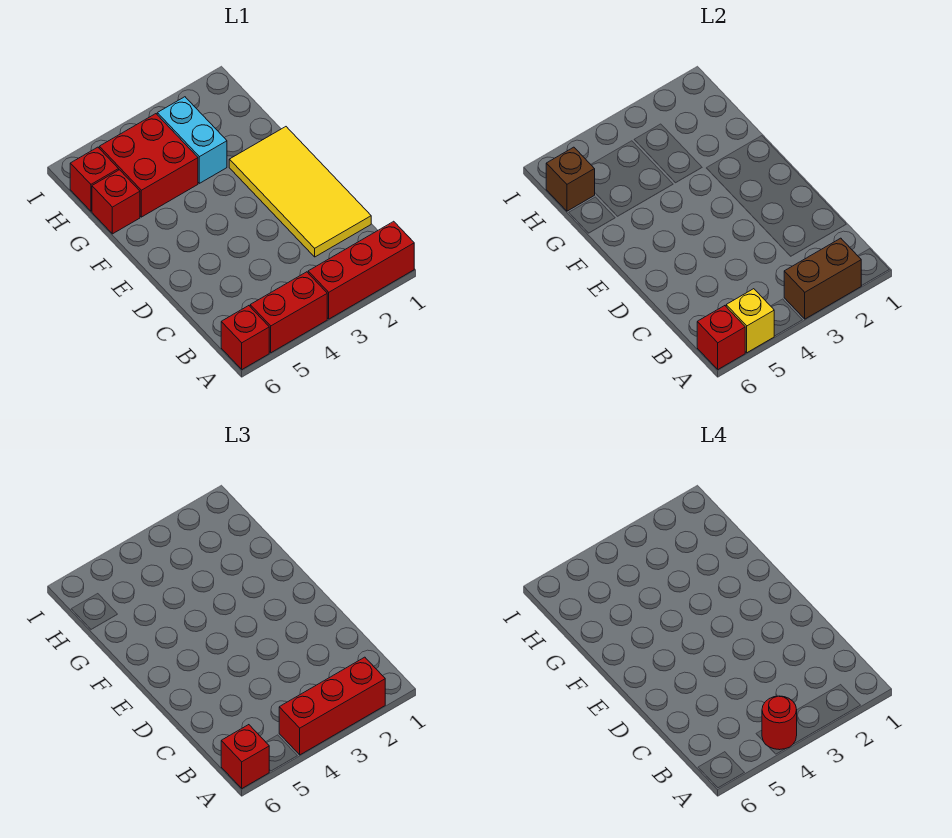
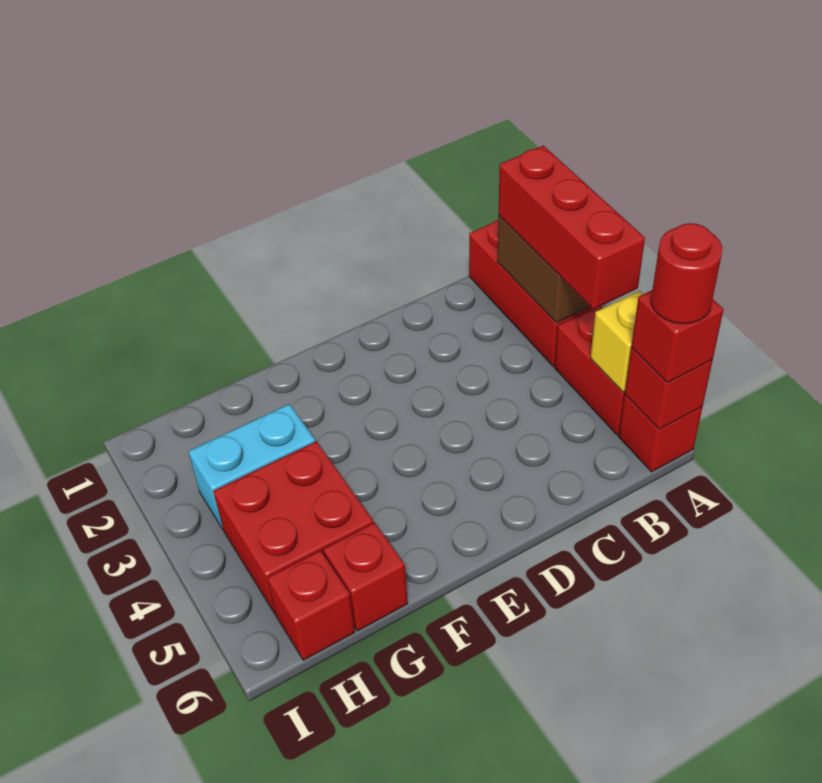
red round brick A4 level 4 -> red round brick A6 level 4
yellow tile C1:F2 level 1 -> none
brown brick H6 level 2 -> none

